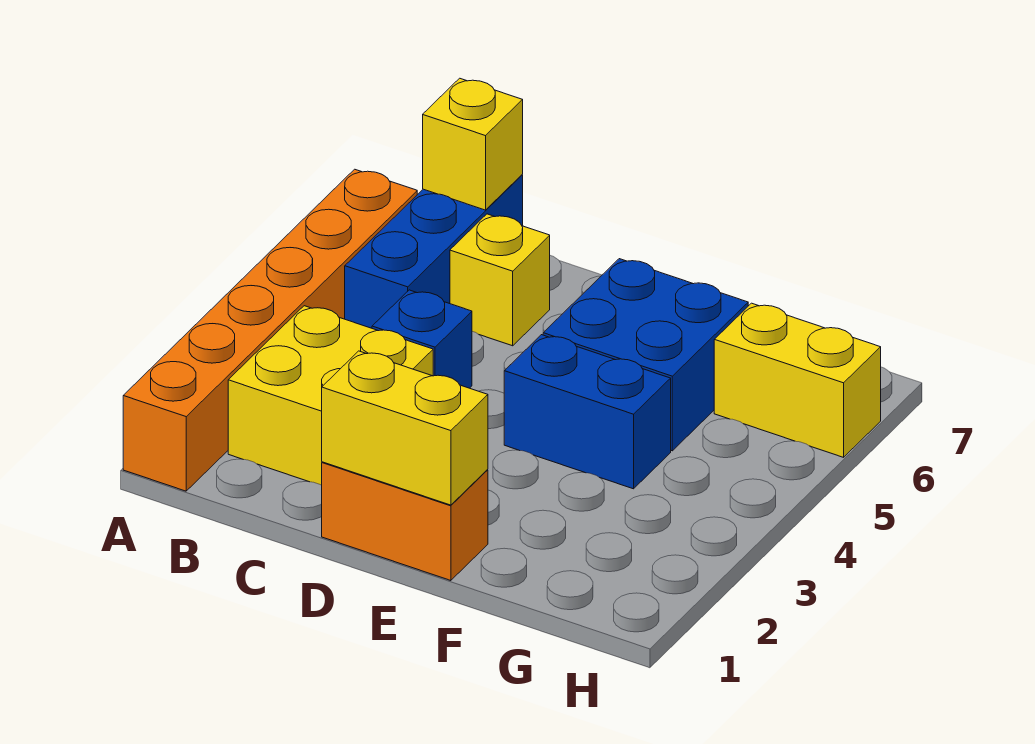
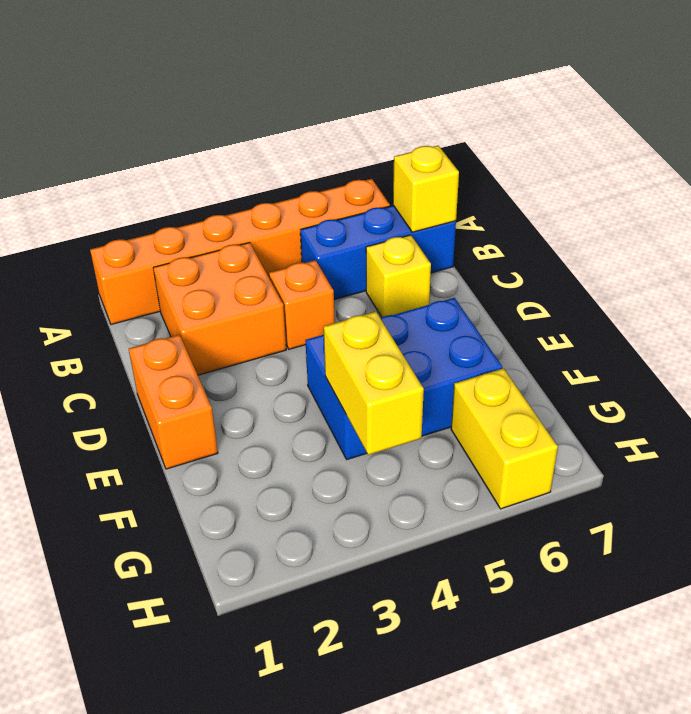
yellow brick B2:C3 level 1 -> orange brick B2:C3 level 1
blue brick C4 level 1 -> orange brick C4 level 1
yellow brick D1:E1 level 2 -> yellow brick F4:G4 level 2

